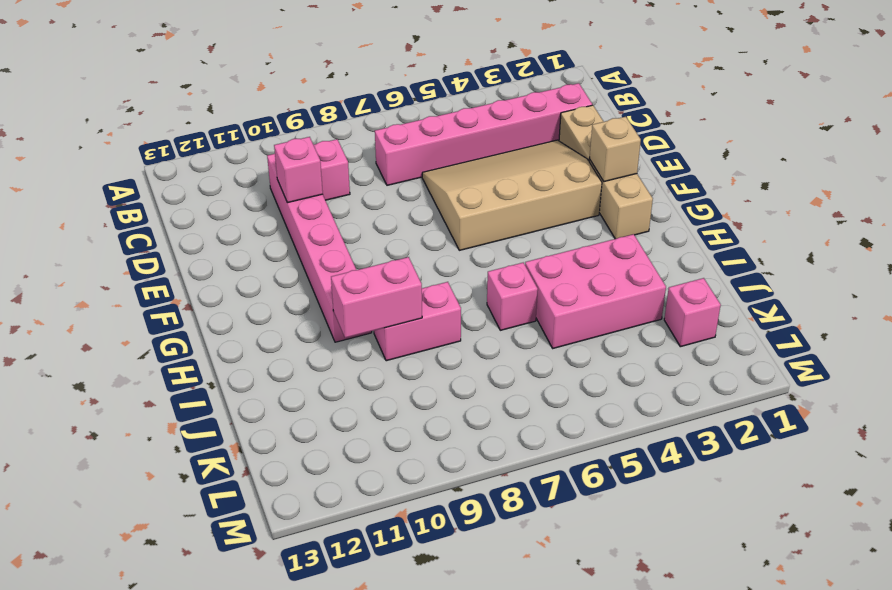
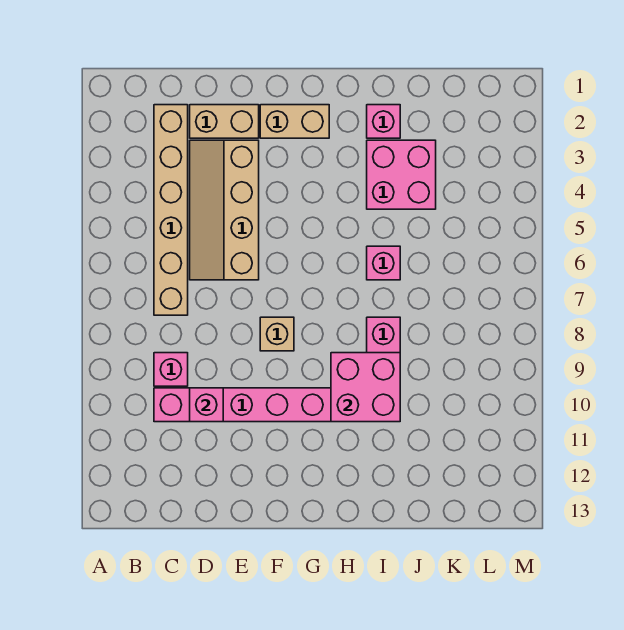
pink brick C2:C7 level 1 -> tan brick C2:C7 level 1
tan slope D3:F6 level 1 top F -> tan slope D3:E6 level 1 top E
tan brick F2 level 2 -> tan brick F8 level 1
pink brick I3:J5 level 1 -> pink brick I3:J4 level 1
pink brick I9:I10 level 2 -> pink brick H9:I10 level 2
pink brick K2 level 1 -> pink brick I2 level 1

